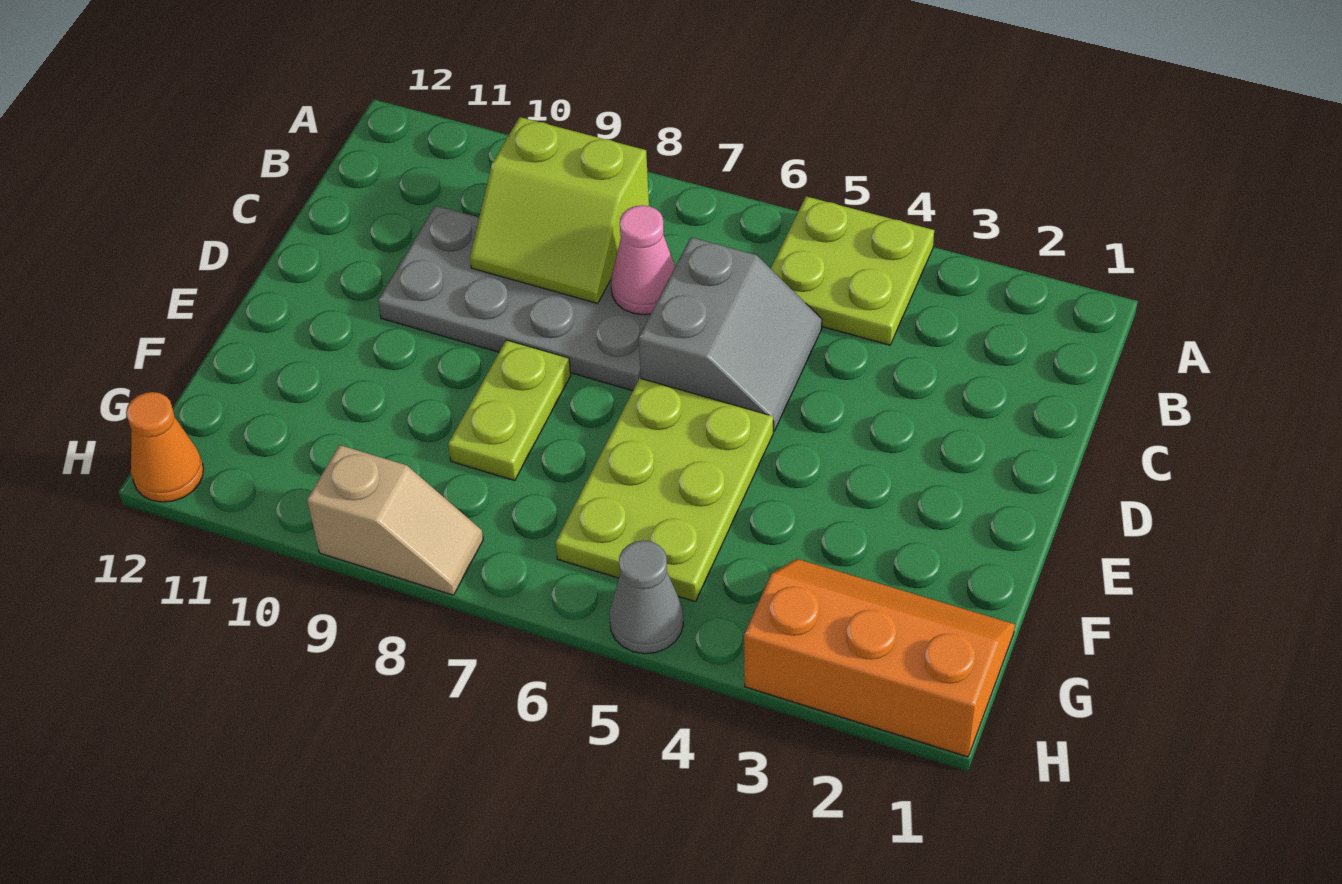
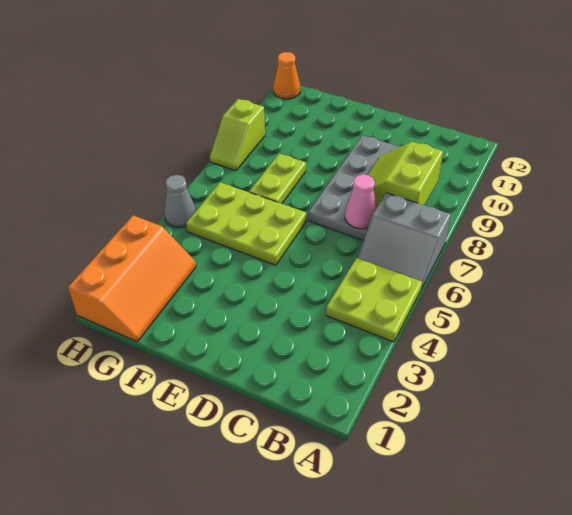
grey slope C5:D6 level 1 top 6 -> grey slope A6:B7 level 1 top 7
lime plate E8:F8 level 1 -> lime plate F7:F8 level 1
tan slope H8:H9 level 1 top 9 -> lime slope H8:H9 level 1 top 9

